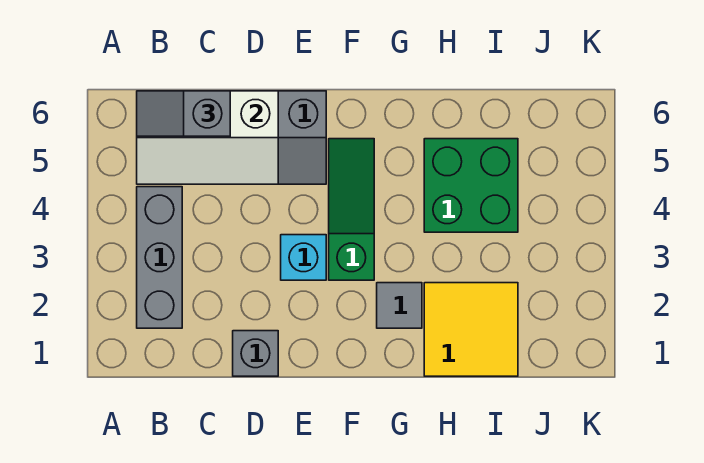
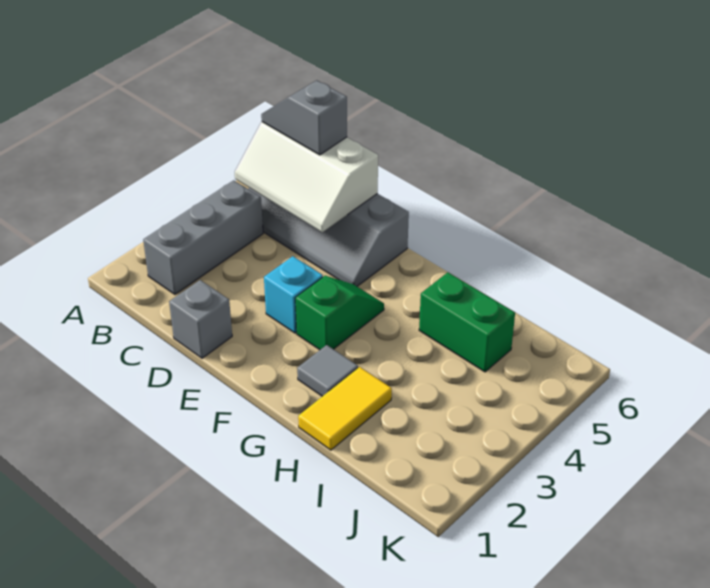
green slope F3:F5 level 1 top 3 -> green slope F3:F4 level 1 top 3
yellow tile H1:I2 level 1 -> yellow tile H1:H2 level 1
green brick H4:I5 level 1 -> green brick H5:I5 level 1

